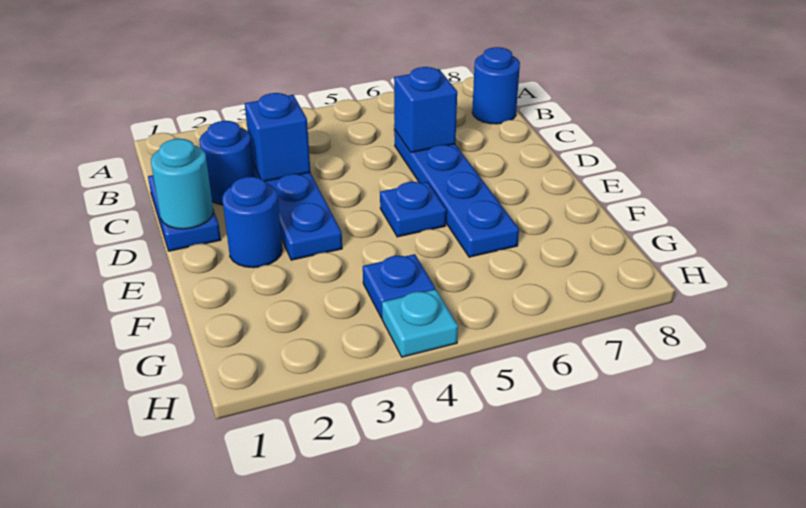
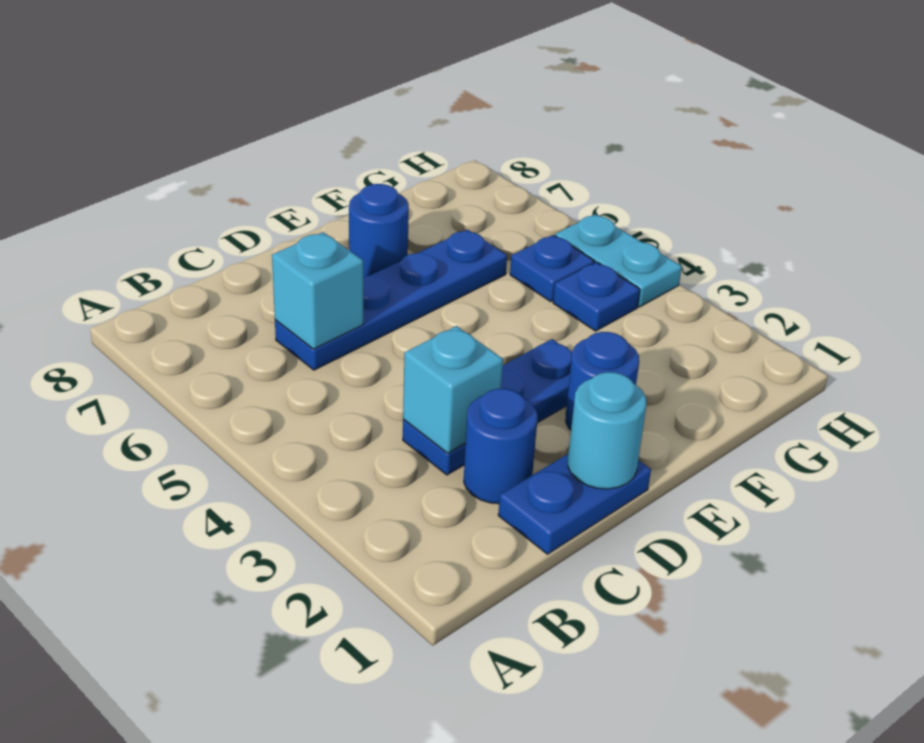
blue round brick B8 level 1 -> blue round brick E7 level 1
blue brick C3 level 2 -> cyan brick C3 level 2
blue brick C6 level 2 -> cyan brick C6 level 2
blue plate E5 level 1 -> blue plate G5 level 1
cyan plate H4 level 1 -> cyan plate H4:H5 level 1

